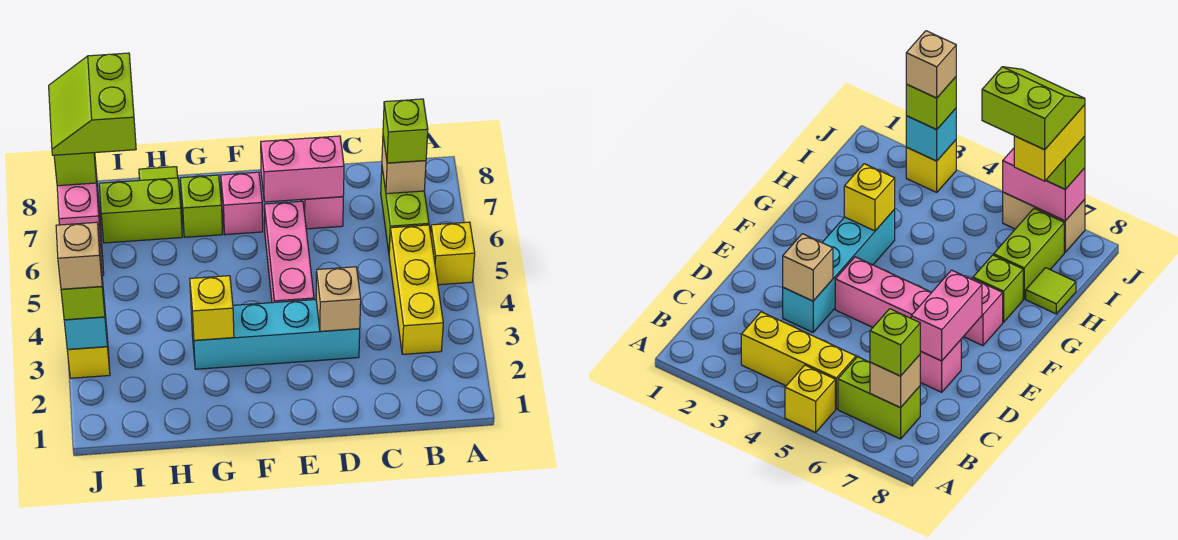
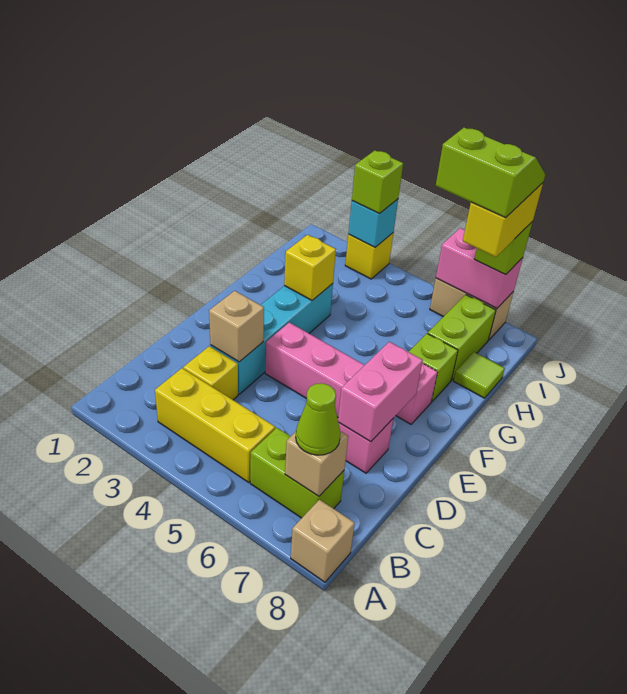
yellow brick A5 level 1 -> yellow brick C3 level 1
lime brick B7 level 3 -> lime cone B7 level 3
tan brick J3 level 4 -> tan brick A8 level 1

